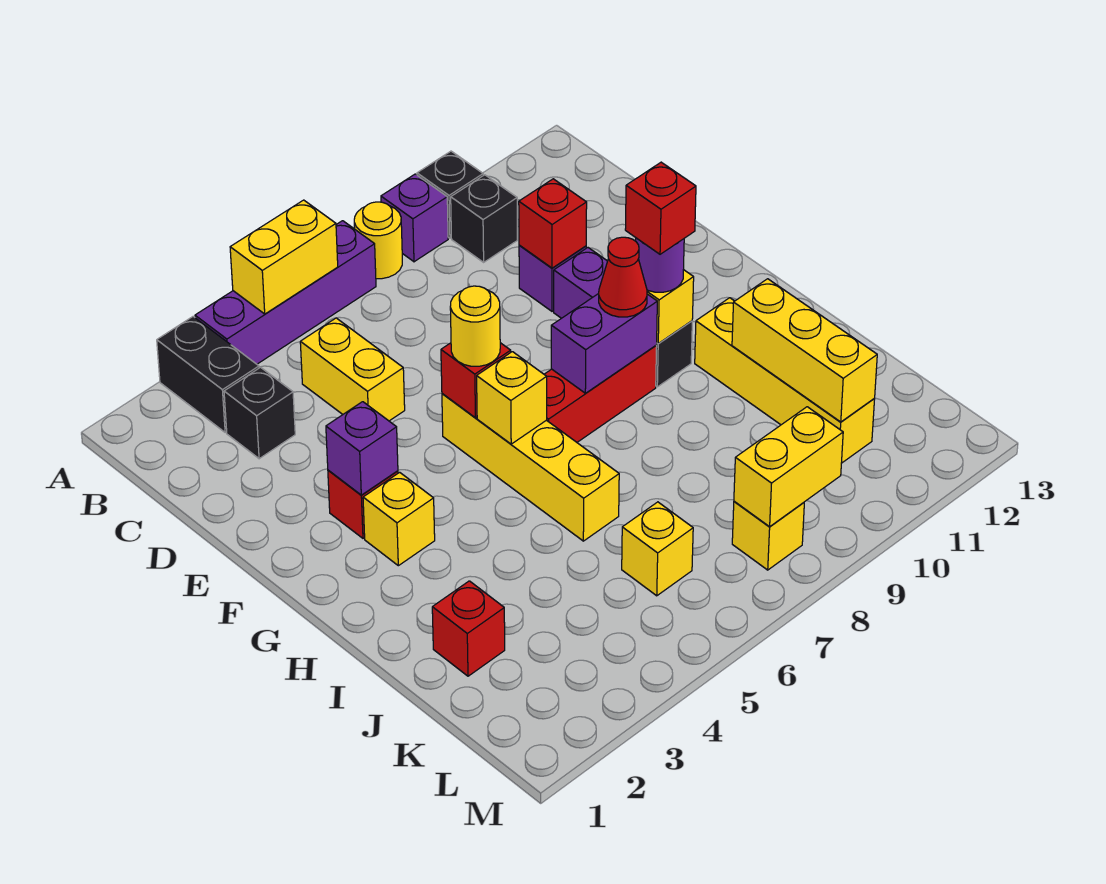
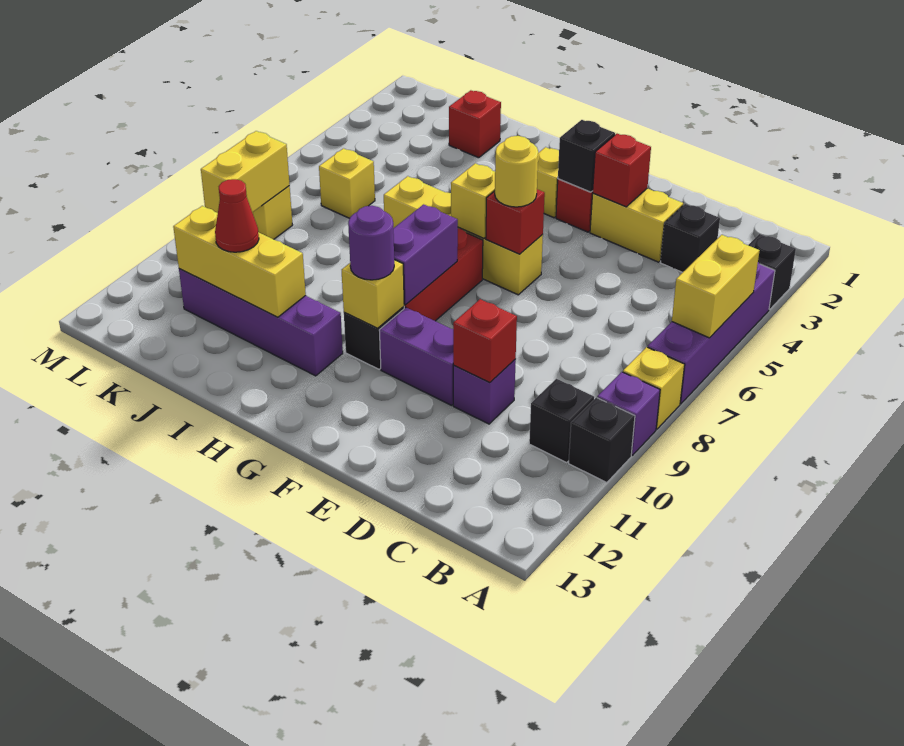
black brick A3:B3 level 1 -> black brick A3 level 1
yellow round brick A8 level 1 -> yellow brick A8 level 1
yellow brick C5:D5 level 1 -> yellow brick D3:E3 level 1
purple brick F3 level 2 -> black brick F3 level 2
red cone G9 level 3 -> red cone J11 level 3
red brick G10 level 4 -> red brick E3 level 2
yellow brick H11:K11 level 1 -> purple brick H11:K11 level 1

